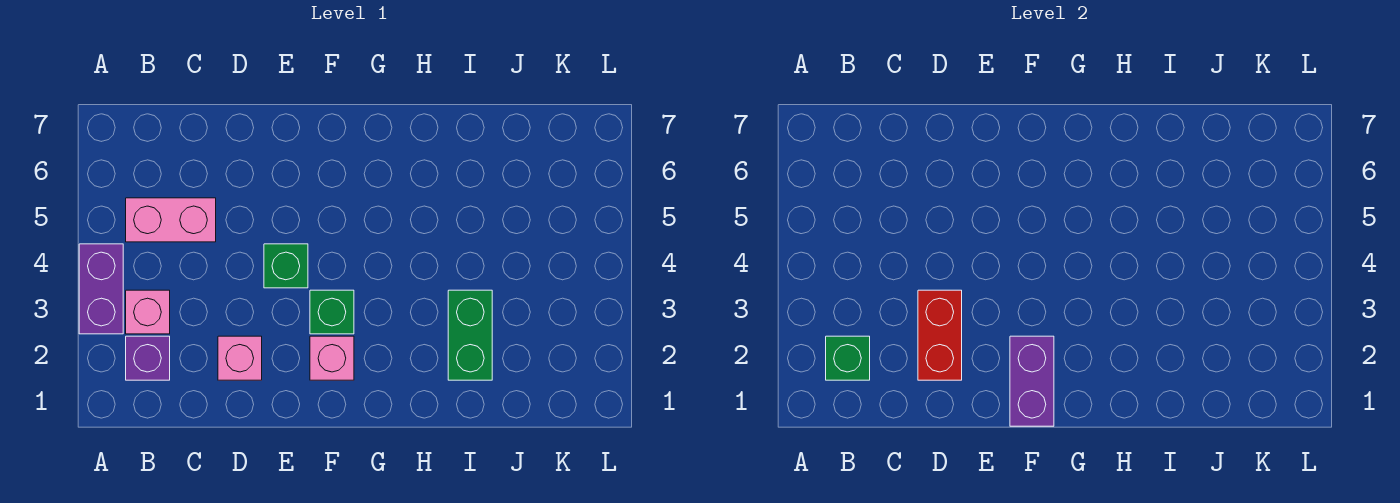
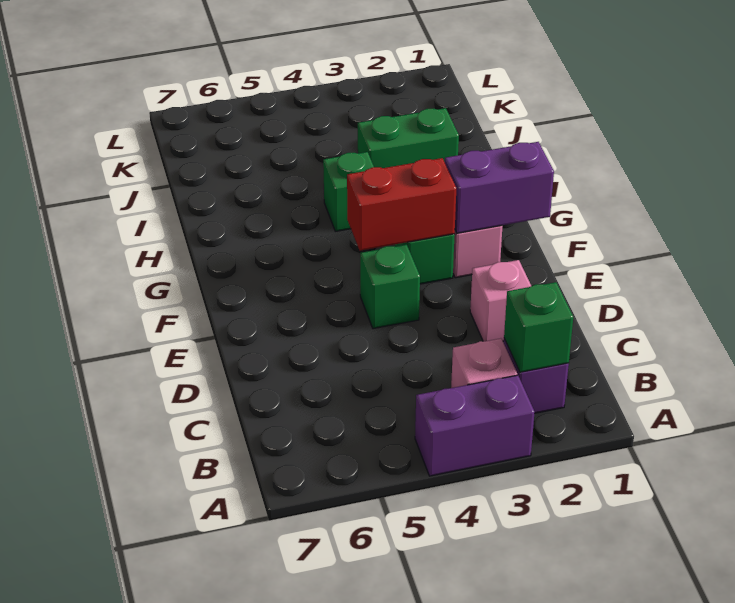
pink brick B5:C5 level 1 -> none
red brick D2:D3 level 2 -> red brick F3:F4 level 2
none -> green brick H4 level 1

